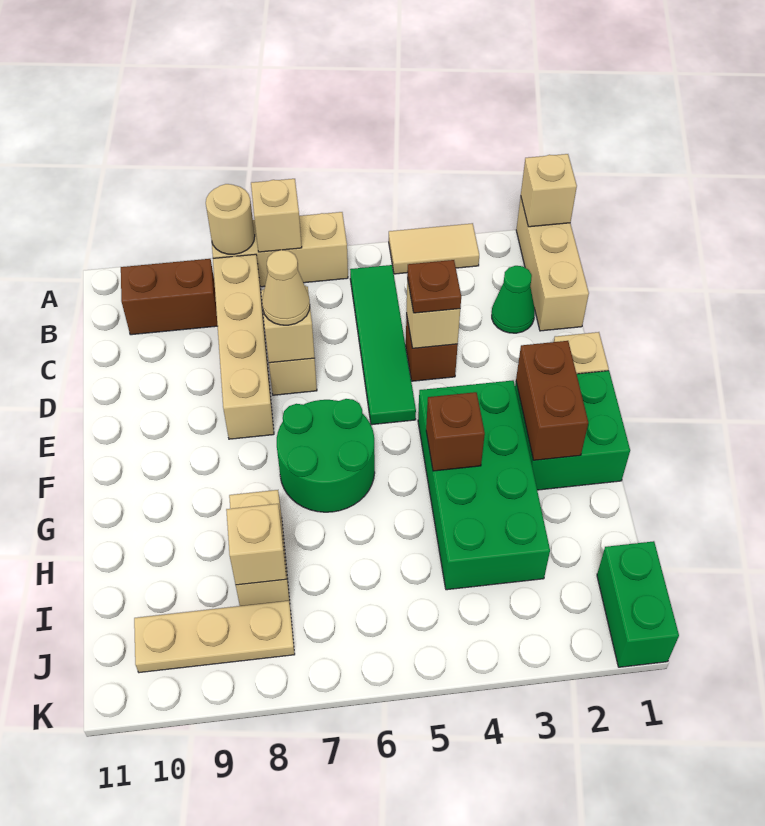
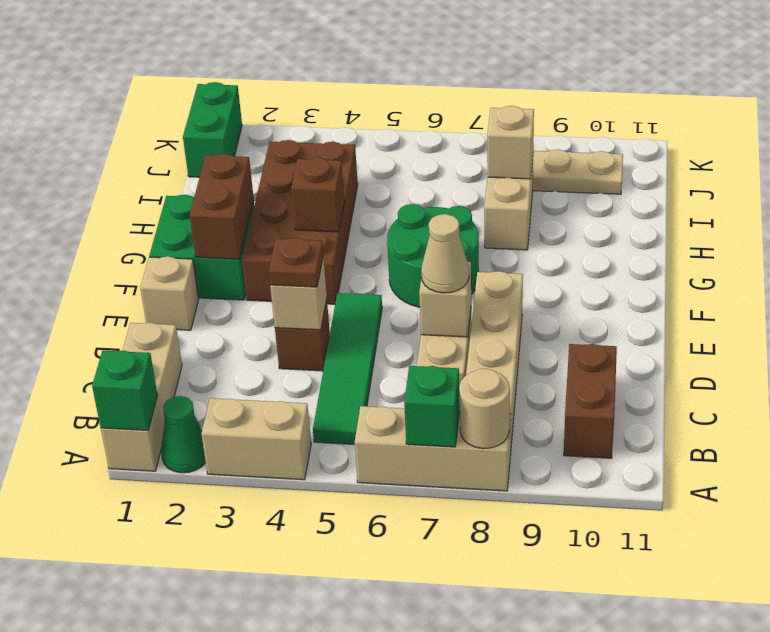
tan brick A1 level 2 -> green brick A1 level 2
tan tile A3:A4 level 1 -> tan brick A3:A4 level 1
tan brick A7 level 2 -> green brick A7 level 2
brown brick B9:B10 level 1 -> brown brick B10:C10 level 1
green cone C2 level 1 -> green cone A2 level 1
green brick F3:I4 level 1 -> brown brick F3:I4 level 1

